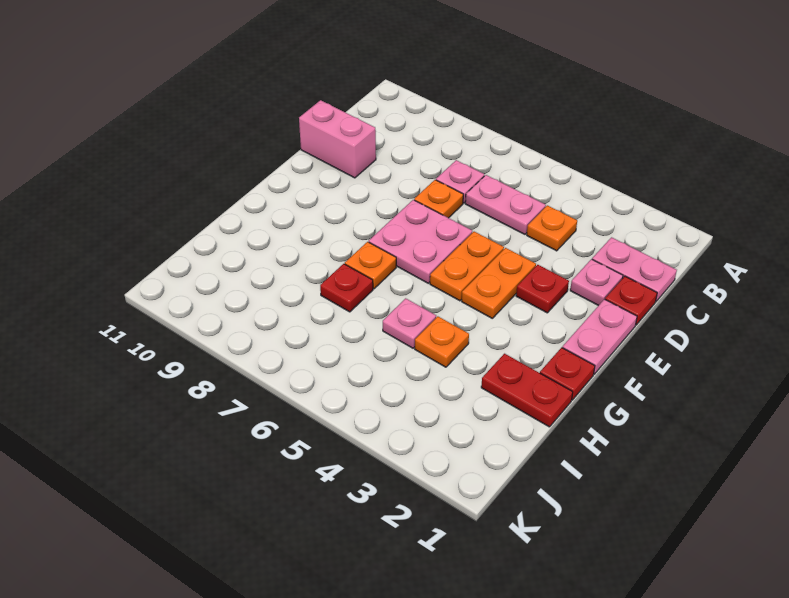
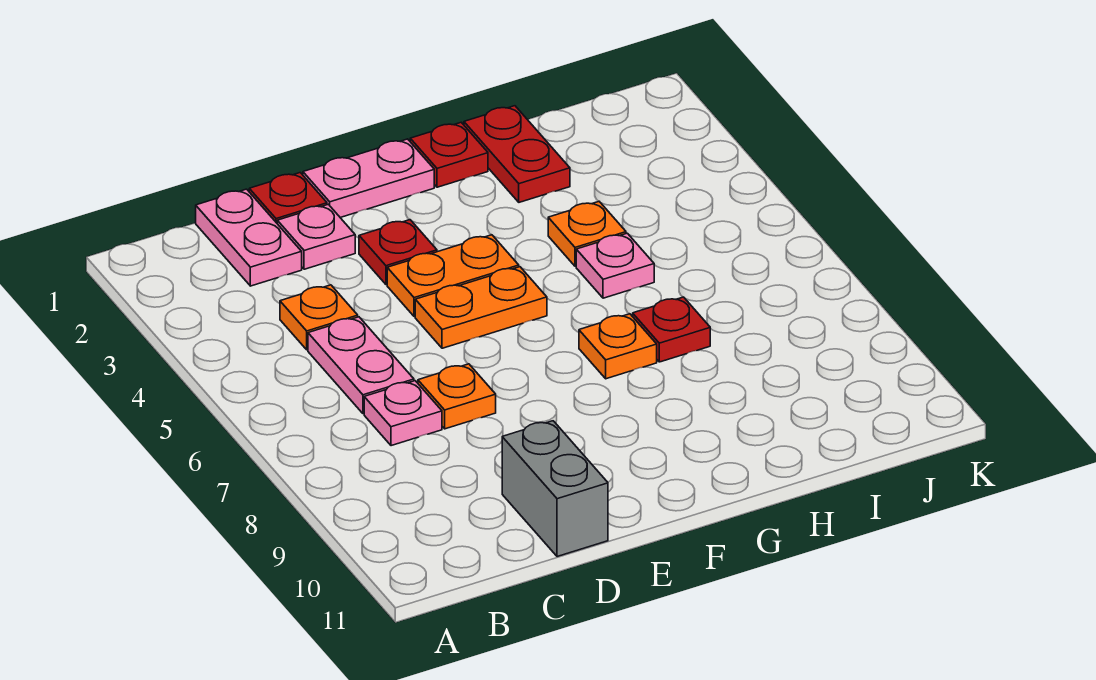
pink brick D10:D11 level 1 -> grey brick D10:D11 level 1
pink plate E6:F7 level 1 -> none

